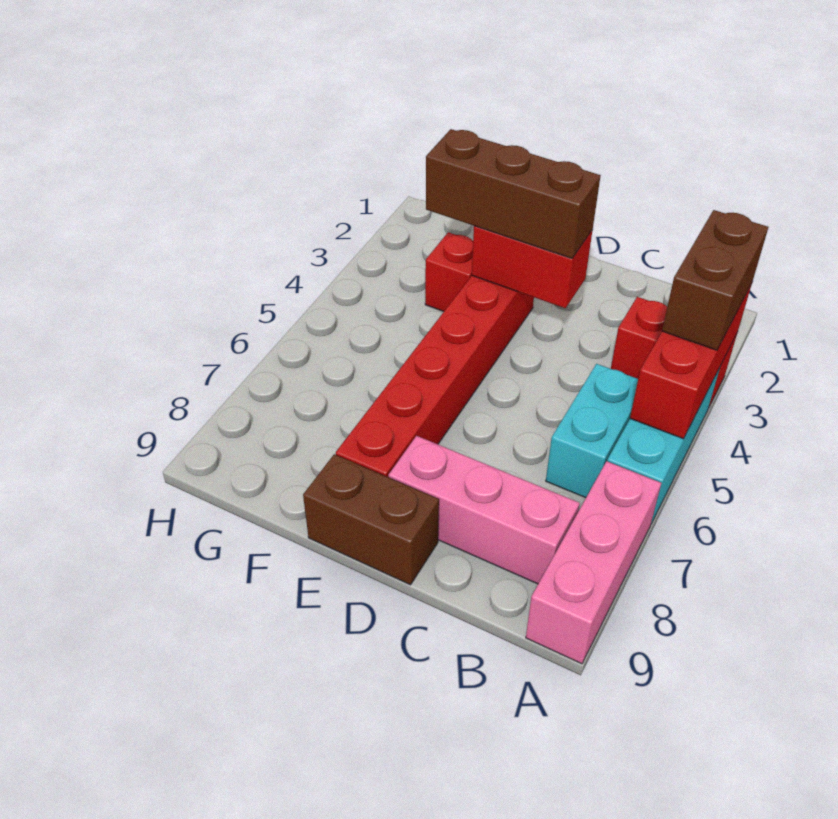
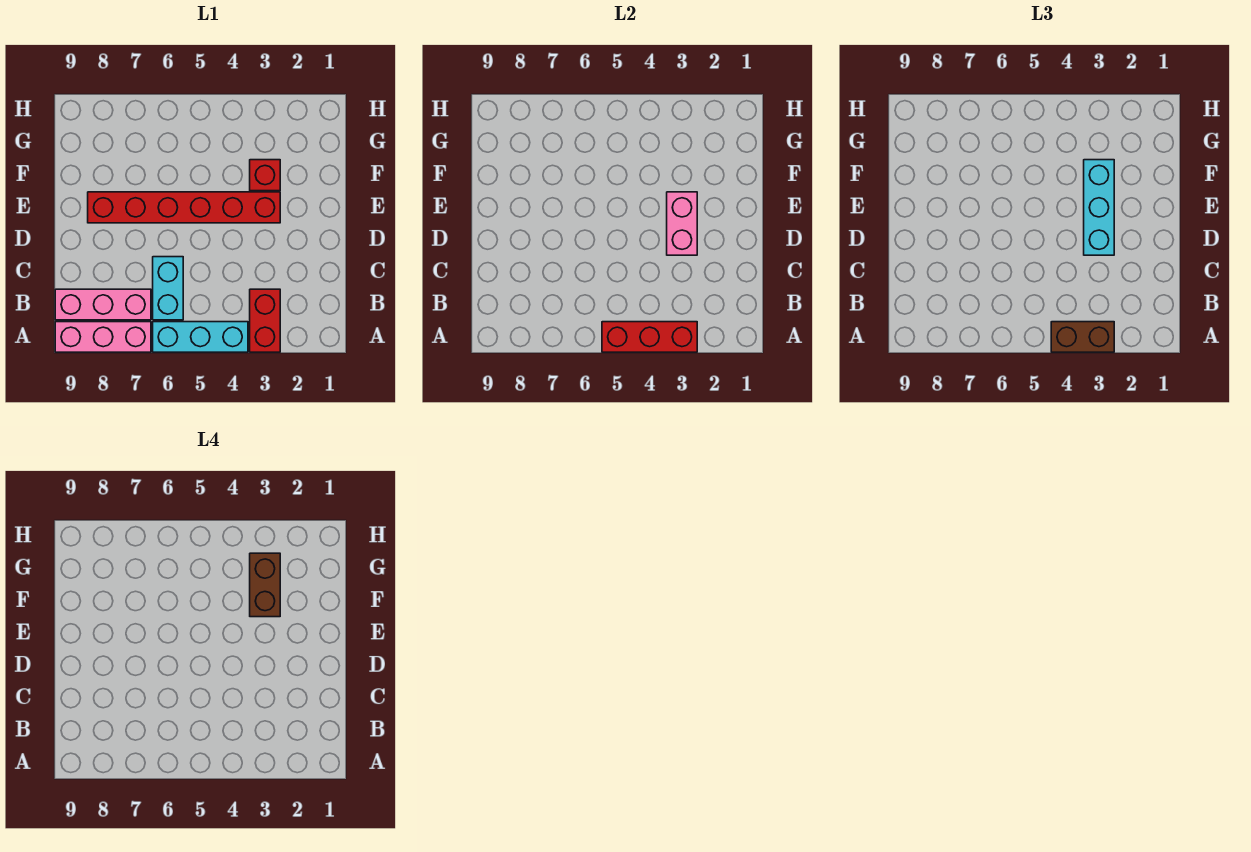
cyan brick B5:B6 level 1 -> cyan brick B6:C6 level 1
pink brick B8:D8 level 1 -> pink brick B7:B9 level 1
red brick D3:E3 level 2 -> pink brick D3:E3 level 2
brown brick D3:F3 level 3 -> cyan brick D3:F3 level 3
brown brick D9:E9 level 1 -> brown brick F3:G3 level 4

